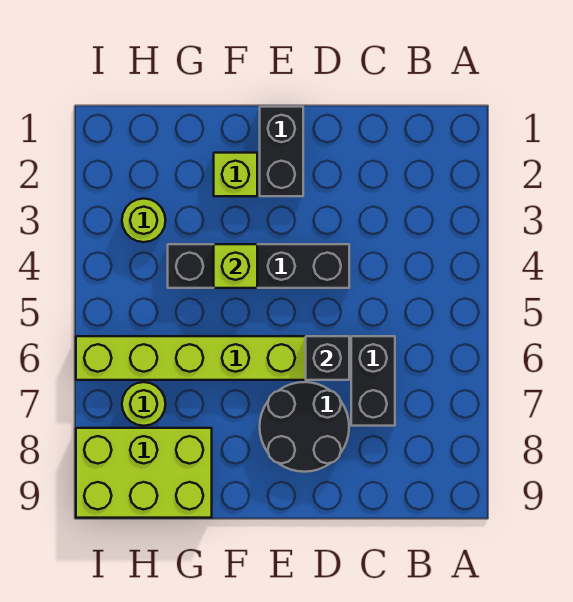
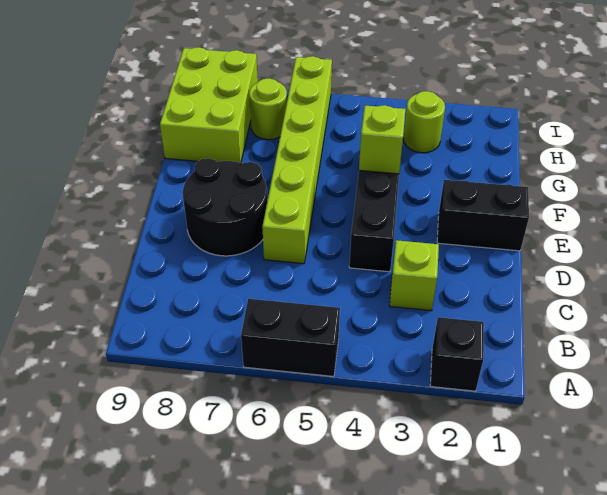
black brick C6:C7 level 1 -> black brick A5:A6 level 1
black brick D6 level 2 -> black brick A2 level 1
lime brick F2 level 1 -> lime brick C3 level 1

